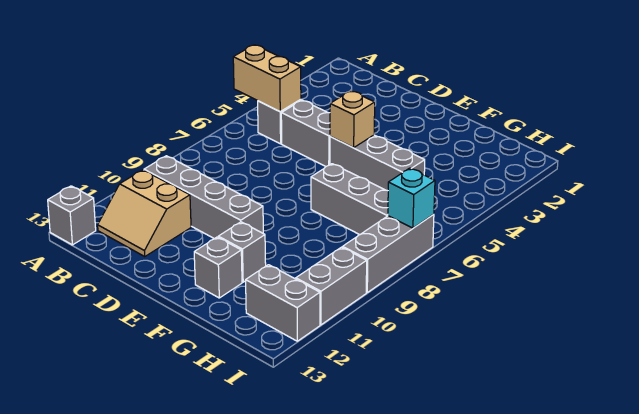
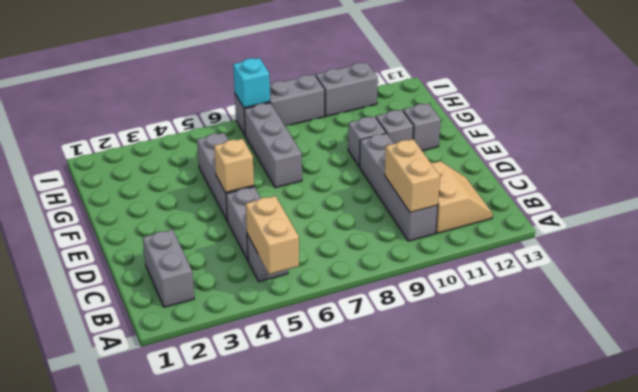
grey brick A13 level 1 -> grey brick F10 level 1
none -> tan brick B10:C10 level 2
grey brick H12:I12 level 1 -> grey brick B2:C2 level 1

